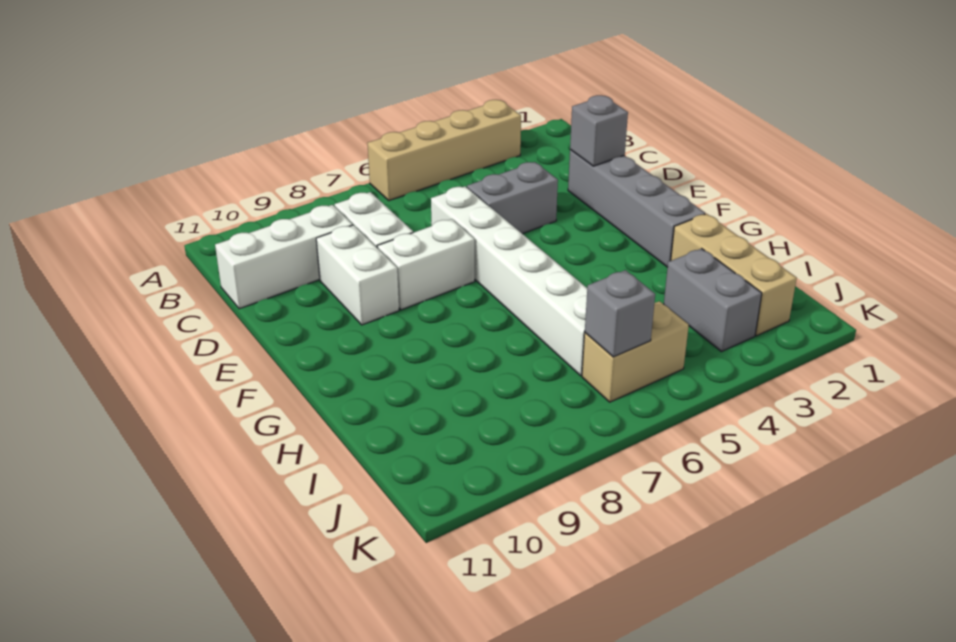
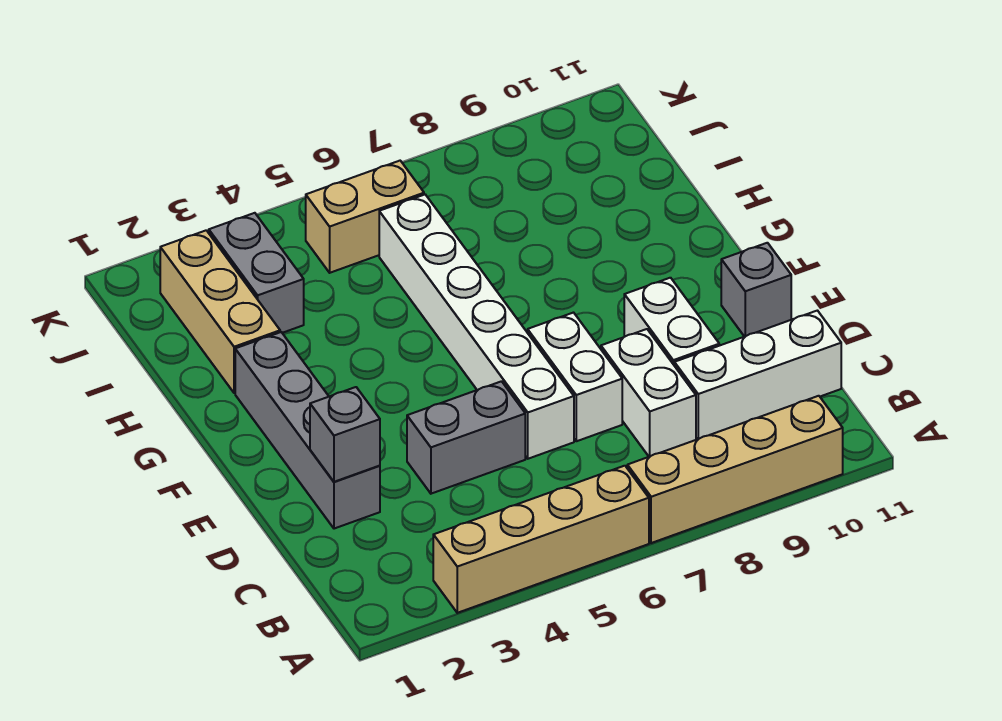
none -> tan brick A7:A10 level 1
white brick E7:E8 level 1 -> white brick D7:E7 level 1
grey brick J6 level 2 -> grey brick E11 level 1

